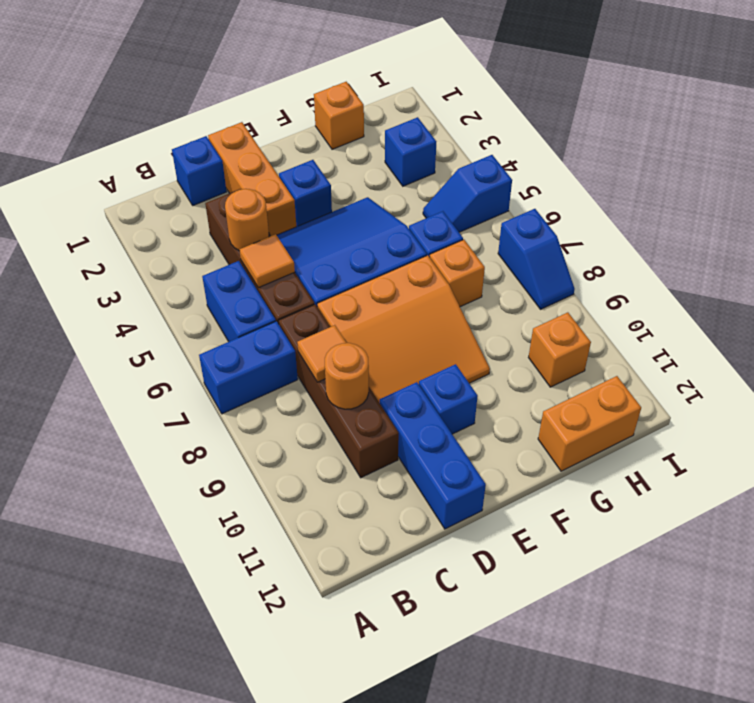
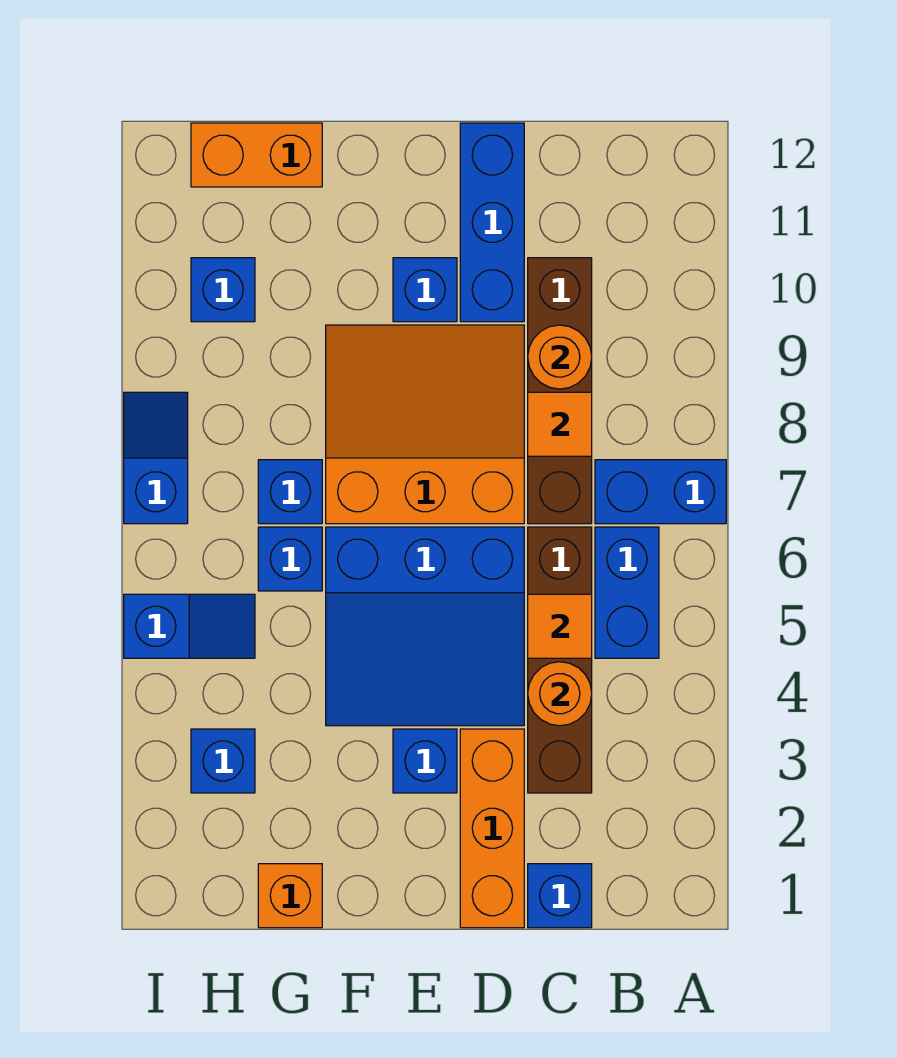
orange brick G7 level 1 -> blue brick G7 level 1
orange brick H10 level 1 -> blue brick H10 level 1

